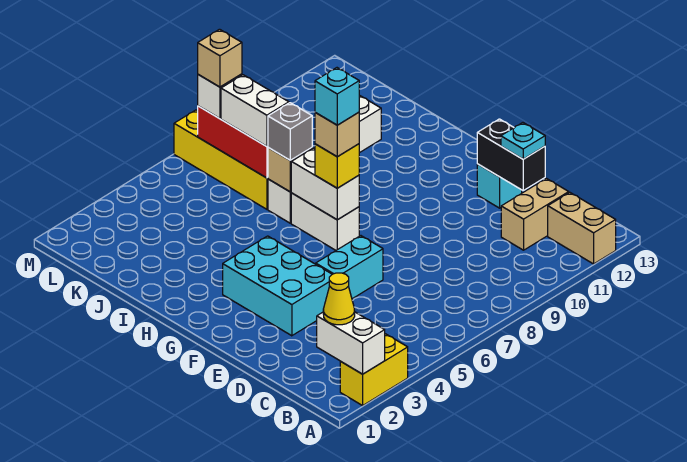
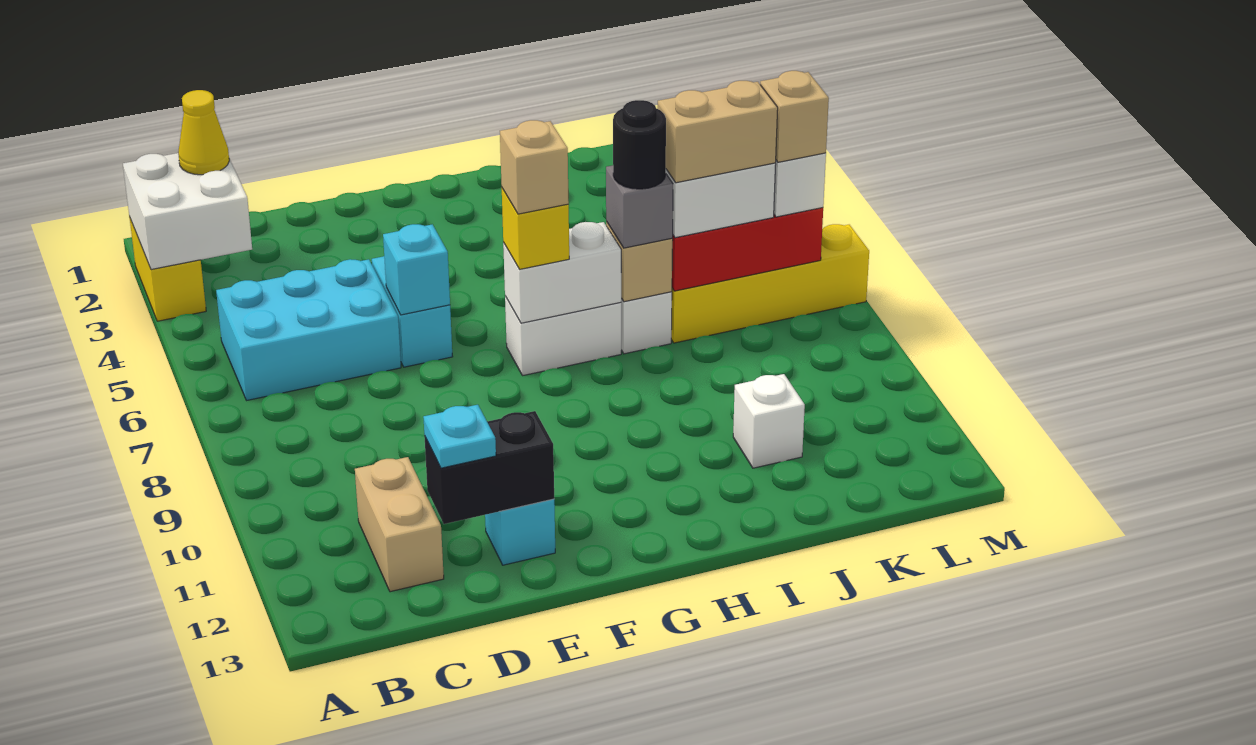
white brick A2:B2 level 2 -> white brick A2:B3 level 2
tan brick A12:B12 level 1 -> tan brick J7:K7 level 4
cyan brick E3:G4 level 1 -> cyan brick B5:D6 level 1
cyan brick G7 level 5 -> cyan brick E6 level 2
none -> black round brick I7 level 4

